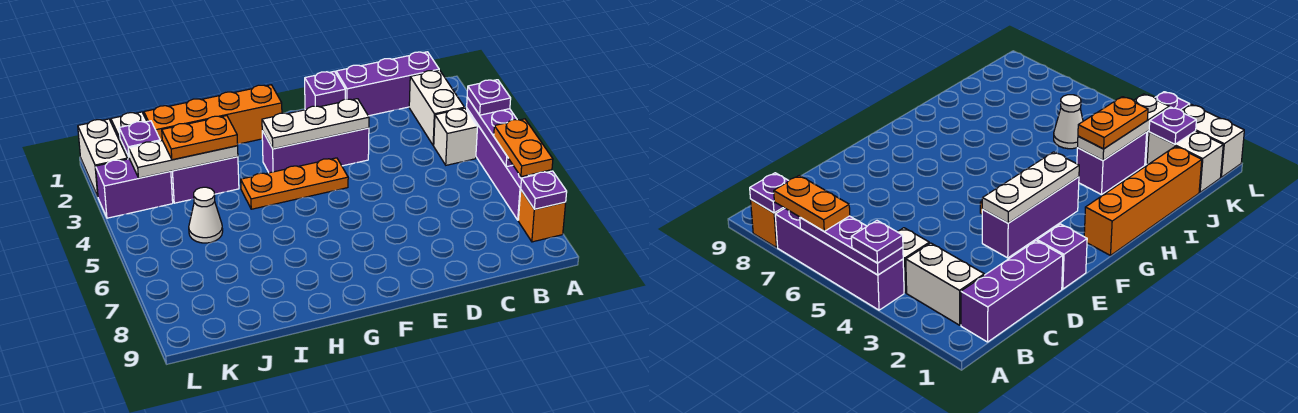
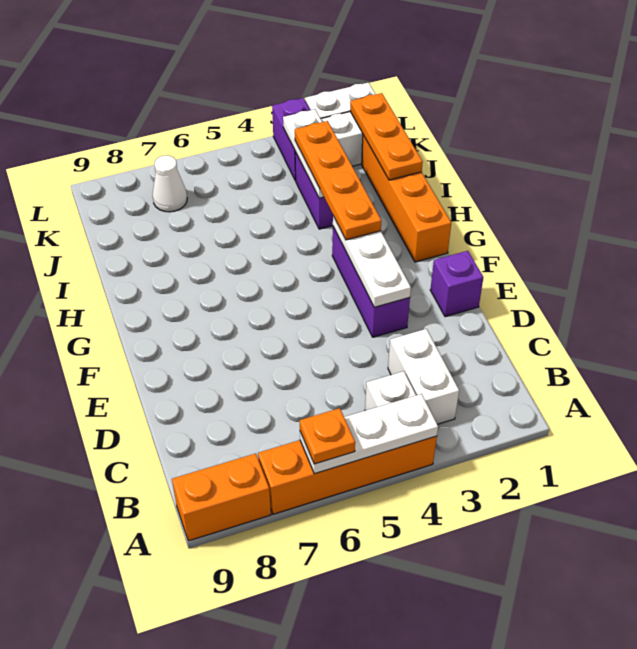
purple brick A4:A7 level 1 -> orange brick A4:A7 level 1
purple plate A4:A6 level 2 -> white plate A4:A6 level 2
purple plate A4 level 3 -> none
orange plate A6:A7 level 3 -> orange plate A6 level 3
orange brick A8 level 1 -> orange brick A8:A9 level 1
purple plate A8 level 2 -> none
purple brick B1:D1 level 1 -> none
white brick B2:B3 level 1 -> white brick B3:C3 level 1
orange plate F4:H4 level 1 -> orange plate I1:K1 level 2
orange plate I3:J3 level 3 -> orange plate G3:J3 level 3
white cone J5 level 1 -> white cone K7 level 1
purple plate K2 level 2 -> none

